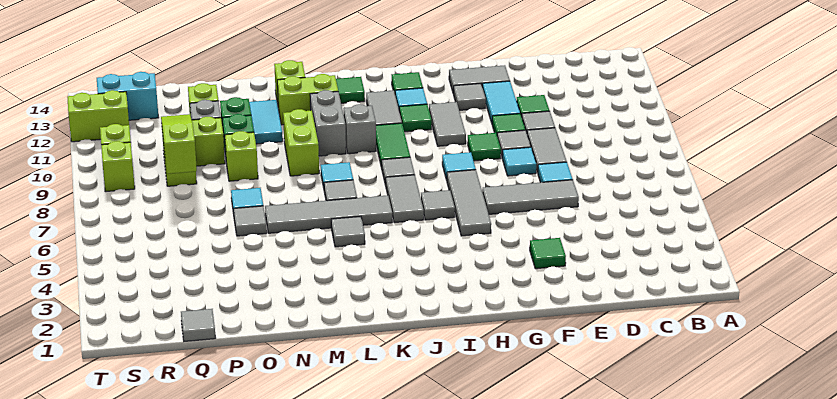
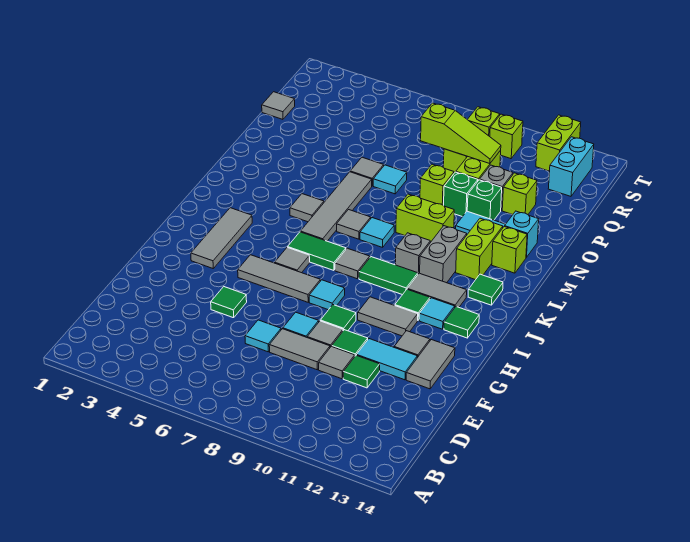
grey tile E6:G6 level 1 -> grey tile H3:J3 level 1
green tile F3 level 1 -> green tile F5 level 1
grey tile J6:J7 level 1 -> green tile J6:J7 level 1
grey brick L10:L11 level 1 -> grey brick K11:L11 level 1
none -> cyan brick N13 level 1

